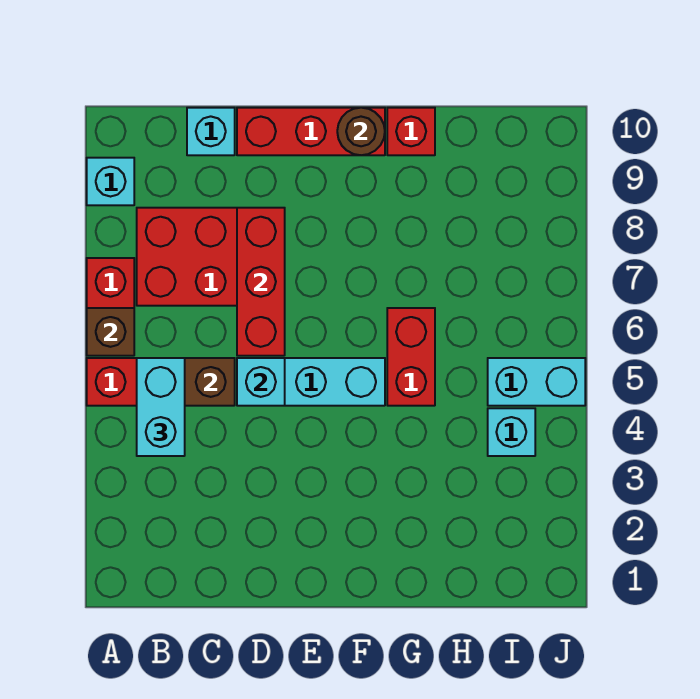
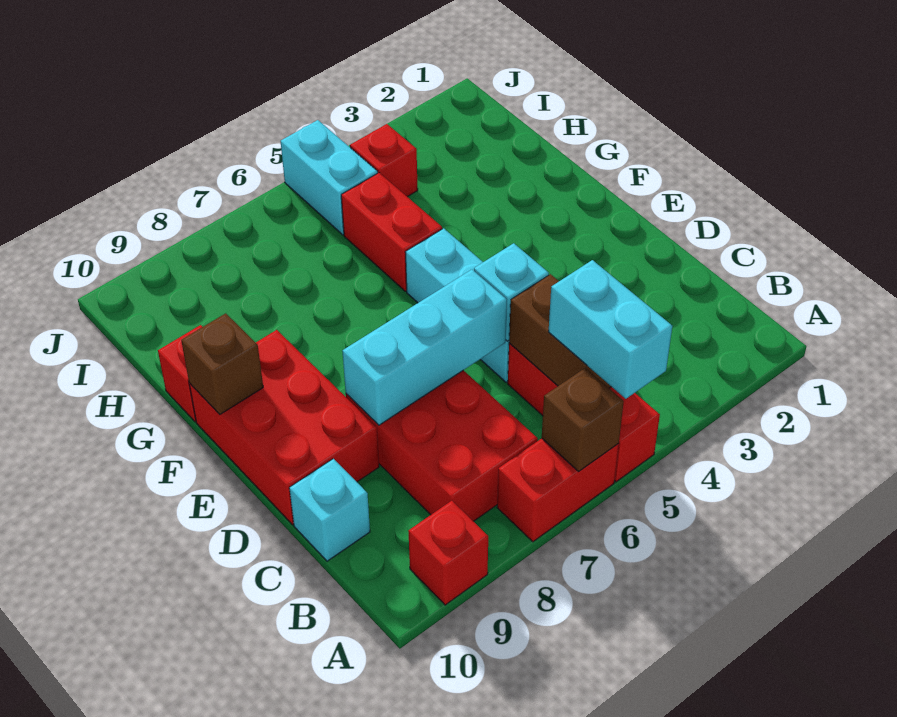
cyan brick A9 level 1 -> red brick A9 level 1
cyan brick B4:B5 level 3 -> cyan brick A5:B5 level 3
red brick D6:D8 level 2 -> cyan brick D6:D8 level 2
red brick D10:F10 level 1 -> red brick D9:F10 level 1
brown round brick F10 level 2 -> brown brick F10 level 2
red brick G5:G6 level 1 -> red brick G5:H5 level 1
cyan brick I4 level 1 -> red brick I4 level 1

